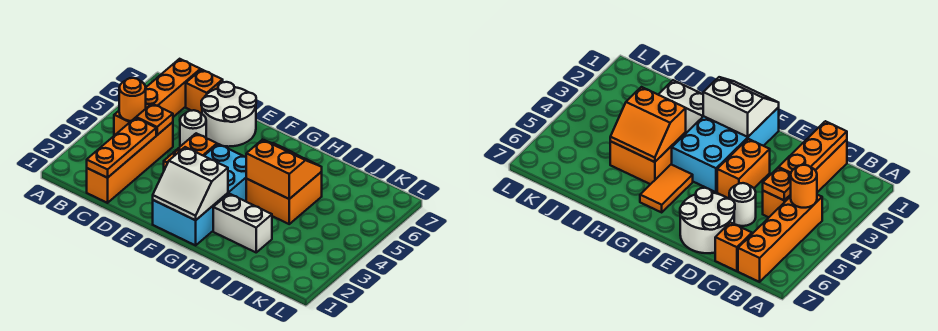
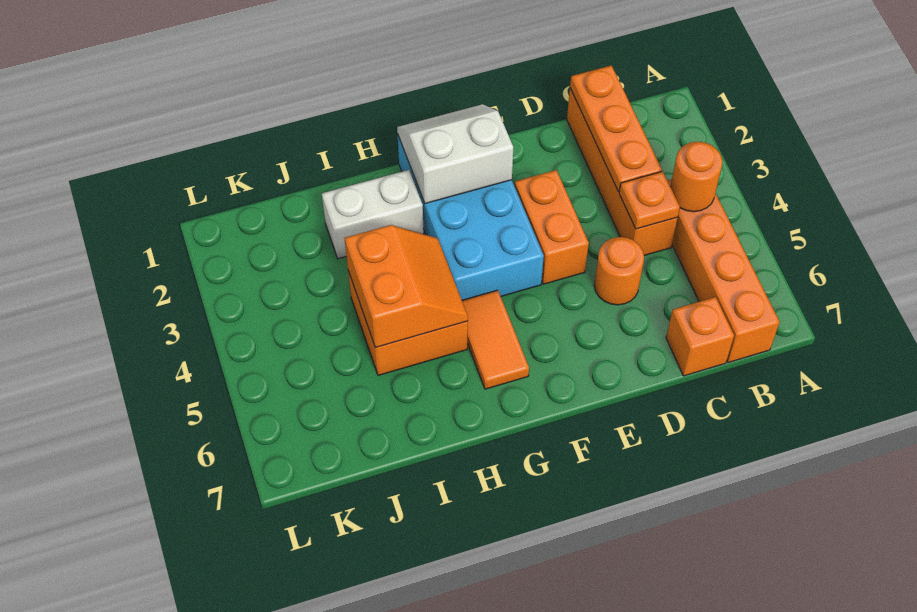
white round brick D5 level 1 -> orange round brick D5 level 1
white round brick D6:E7 level 1 -> none
orange slope H4:I5 level 2 top 4 -> orange slope H4:I5 level 2 top I

